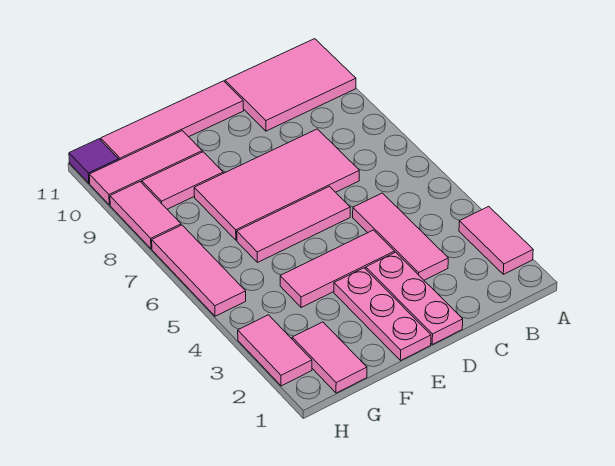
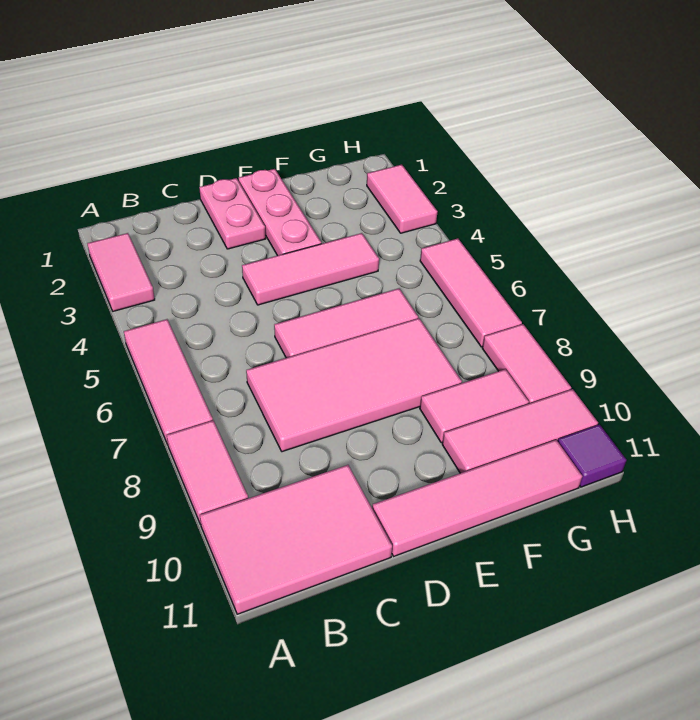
pink tile C3:C5 level 1 -> pink tile A5:A7 level 1
pink plate D1:D3 level 1 -> pink plate D1:D2 level 1
pink tile G1:G2 level 1 -> pink tile A8:A9 level 1

